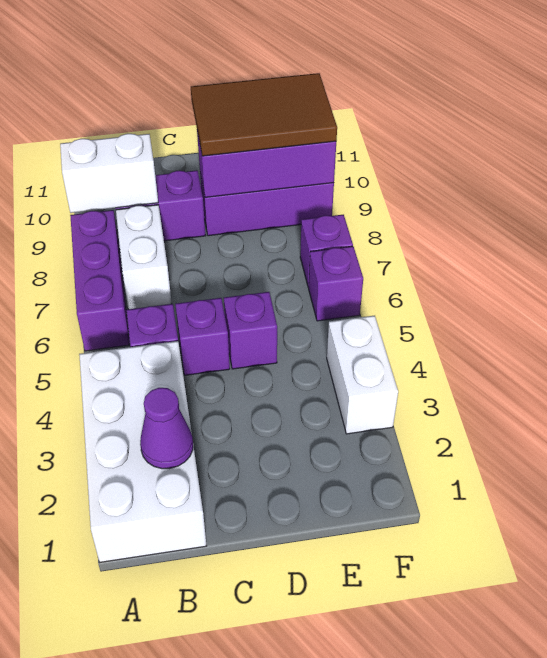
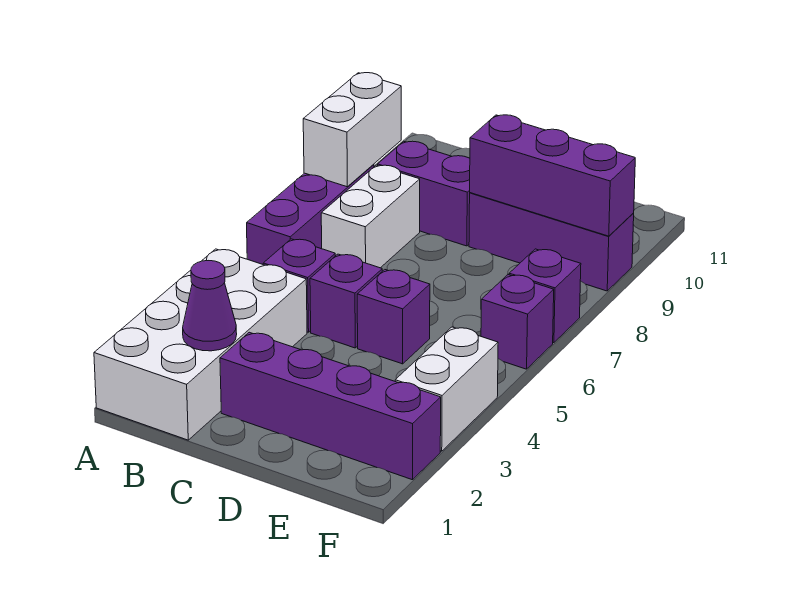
white brick A9:B9 level 2 -> white brick A8:A9 level 2
none -> purple brick C2:F2 level 1
brown tile D9:F10 level 3 -> none

